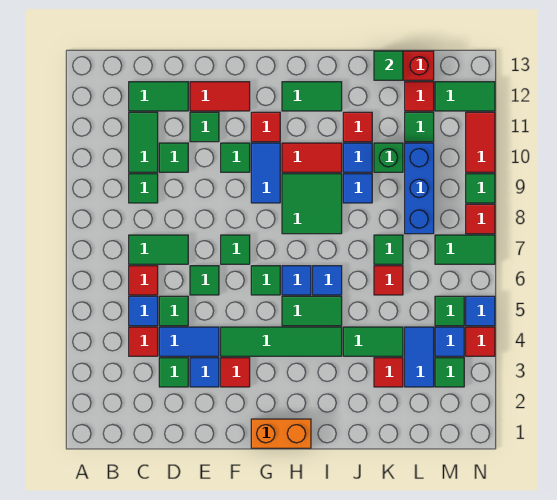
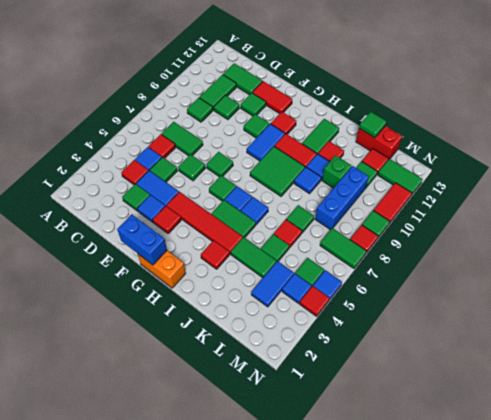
none -> blue brick F1:G1 level 2
green tile F4:I4 level 1 -> red tile F4:I4 level 1
green tile H12:I12 level 1 -> green tile I11:I12 level 1
red tile K3 level 1 -> red tile I3 level 1
green tile M3 level 1 -> green tile K5 level 1

